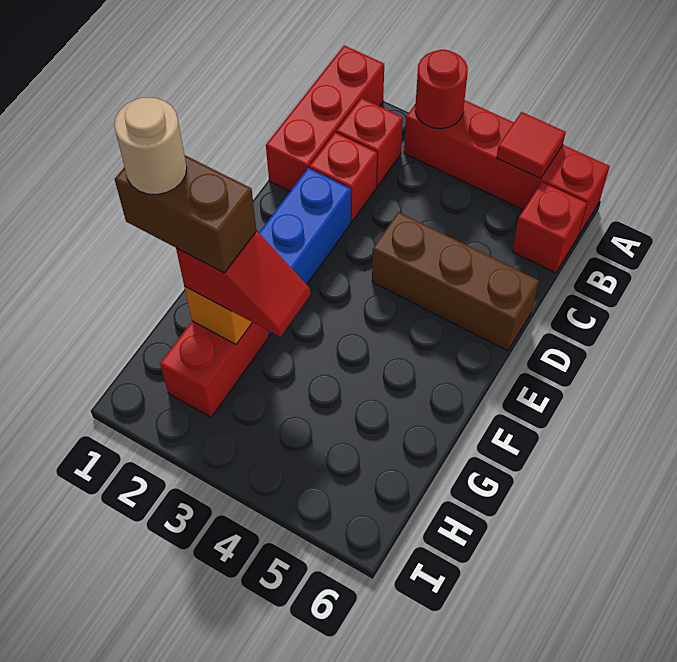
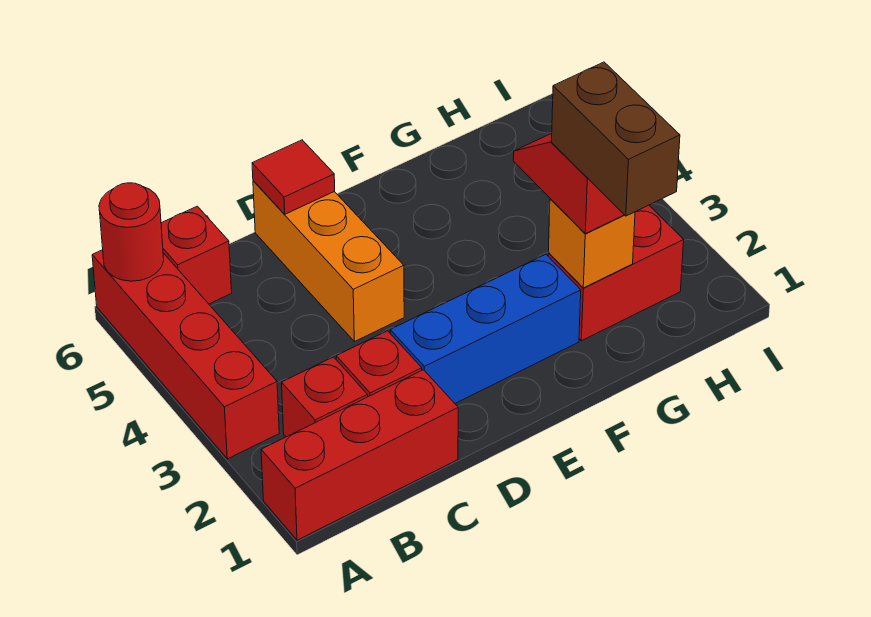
red round brick A3 level 2 -> red round brick A6 level 2
red tile A5 level 2 -> red tile D6 level 2
brown brick D4:D6 level 1 -> orange brick D4:D6 level 1
tan round brick G1 level 5 -> none

